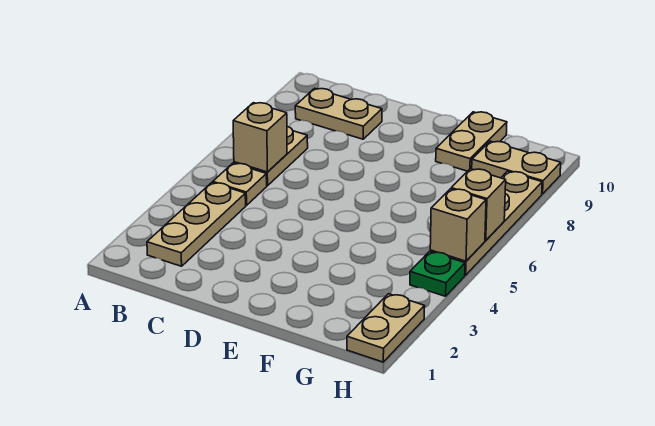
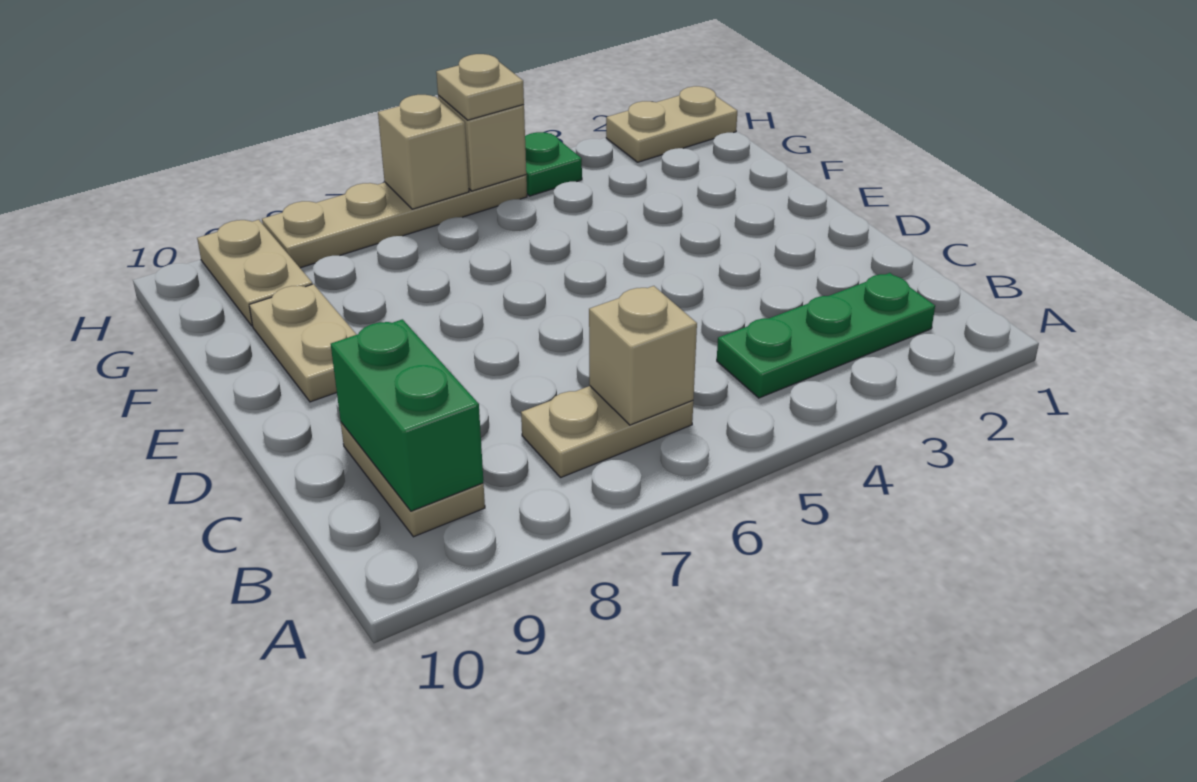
tan plate B2:B4 level 1 -> green plate B2:B4 level 1
tan plate B5 level 1 -> tan plate H5 level 3
none -> green brick B9:C9 level 2
tan plate F9:F10 level 1 -> tan plate E9:F9 level 1

